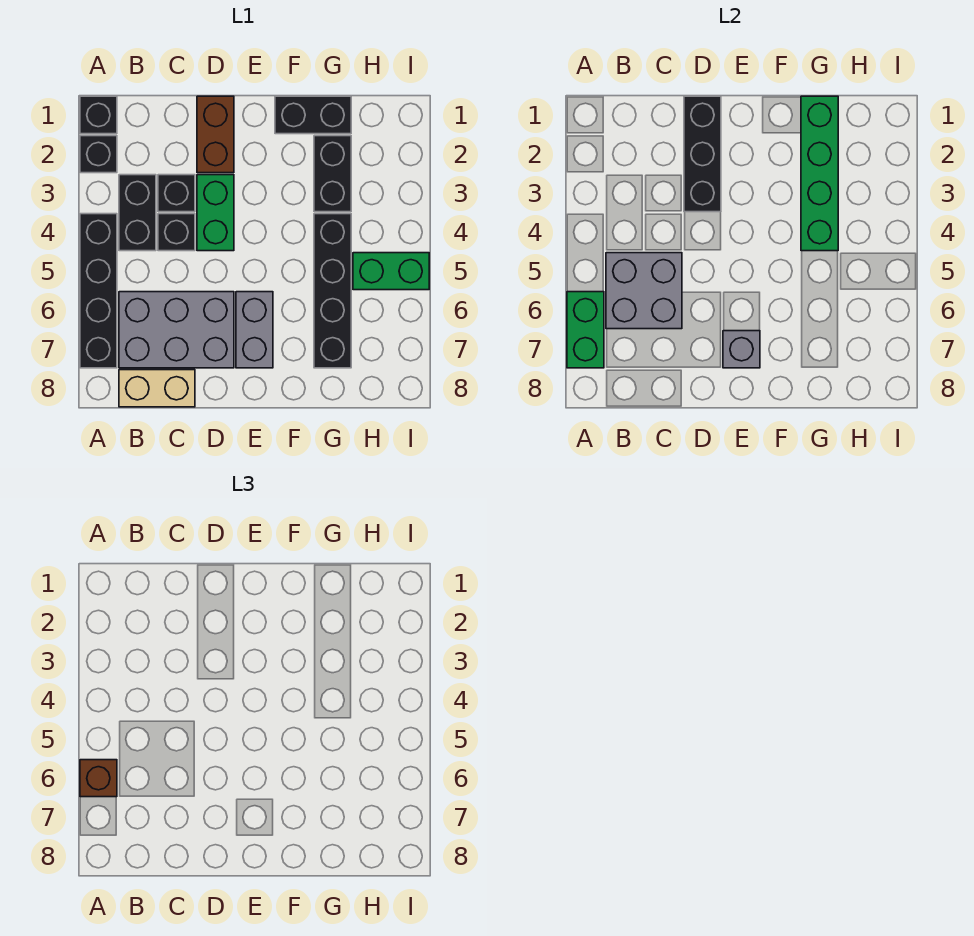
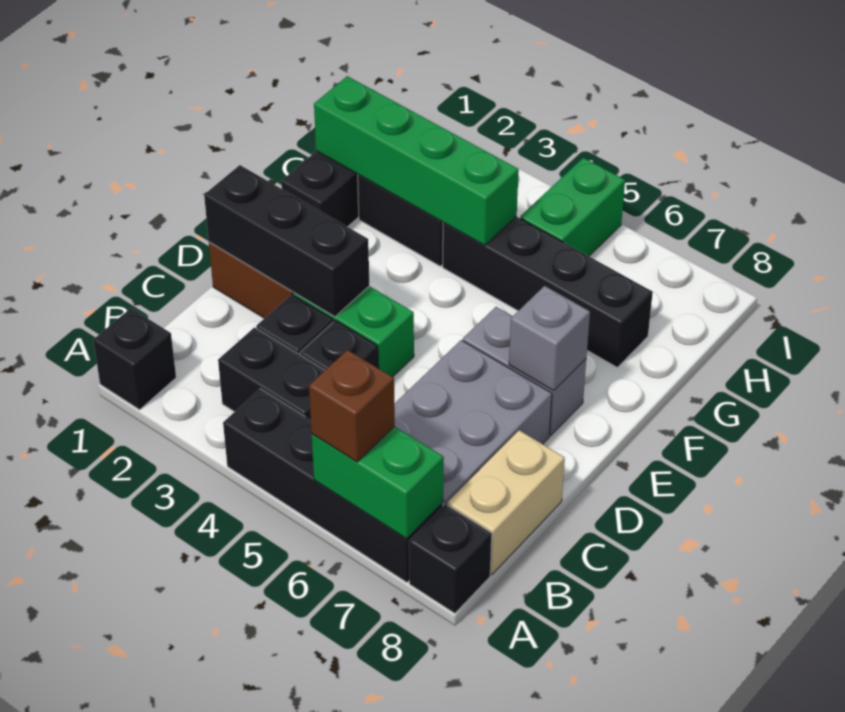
black brick A2 level 1 -> black brick A8 level 1
grey brick B5:C6 level 2 -> none

